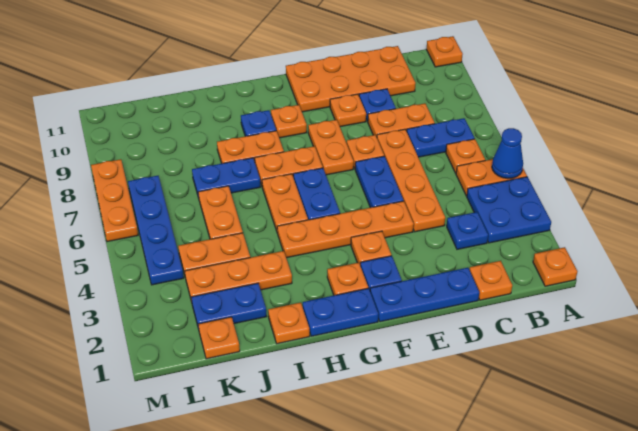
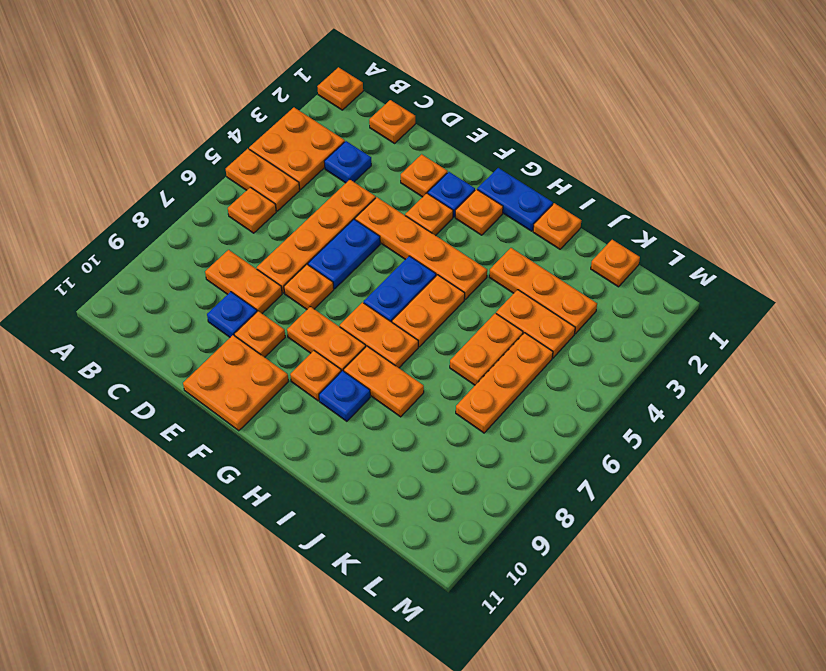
blue plate A3:B4 level 1 -> orange plate A3:B4 level 1
blue cone A5 level 2 -> none
orange plate A11 level 1 -> orange plate E2 level 1
blue plate B7:C7 level 1 -> none
orange plate C10:F11 level 1 -> orange plate E10:F11 level 1
blue plate D1:F1 level 1 -> none
orange plate F7:F8 level 1 -> orange plate F8:G8 level 1
blue plate I7:J7 level 1 -> none
blue plate J2:K2 level 1 -> none
blue plate L4:L7 level 1 -> none
orange plate M6:M8 level 1 -> orange plate K5:K7 level 1

